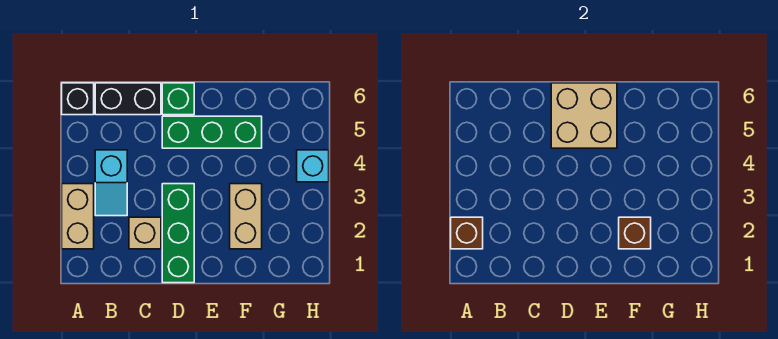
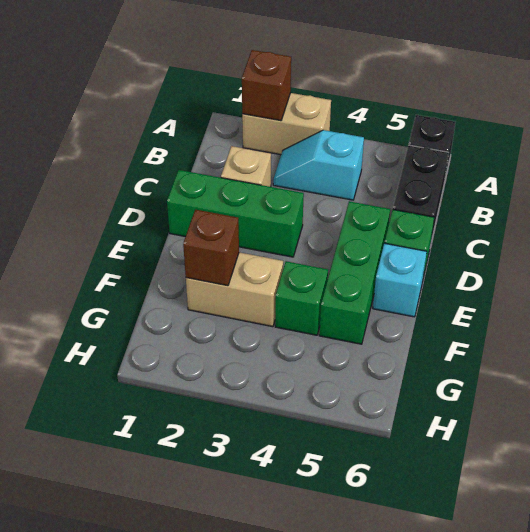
tan brick D5:E6 level 2 -> none
none -> green brick F4 level 1
cyan brick H4 level 1 -> cyan brick E6 level 1

